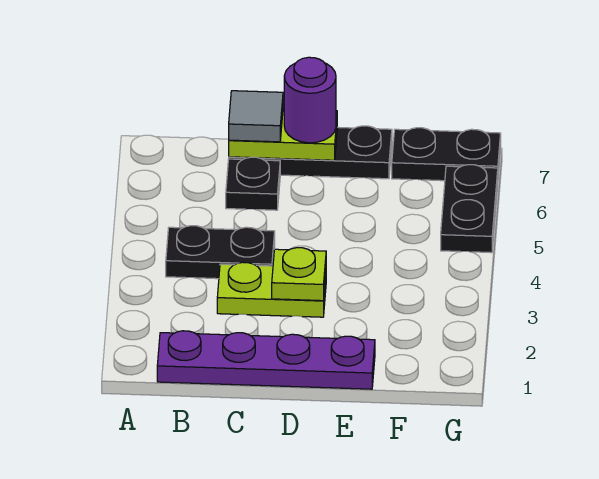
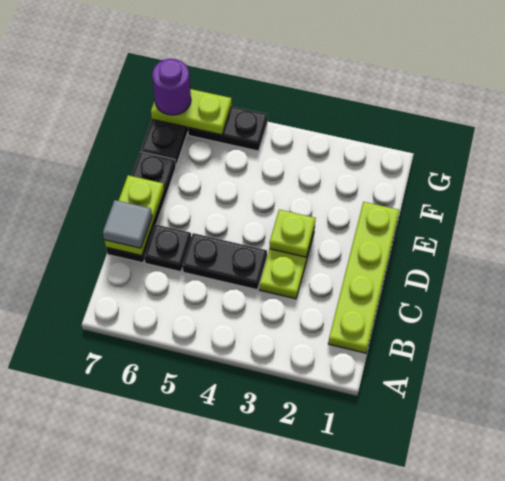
purple plate B1:E1 level 1 -> lime plate B1:E1 level 1
black plate B4:C4 level 1 -> black plate C4:C5 level 1
purple round brick D7 level 3 -> purple round brick G7 level 3
none -> lime plate G6:G7 level 2

